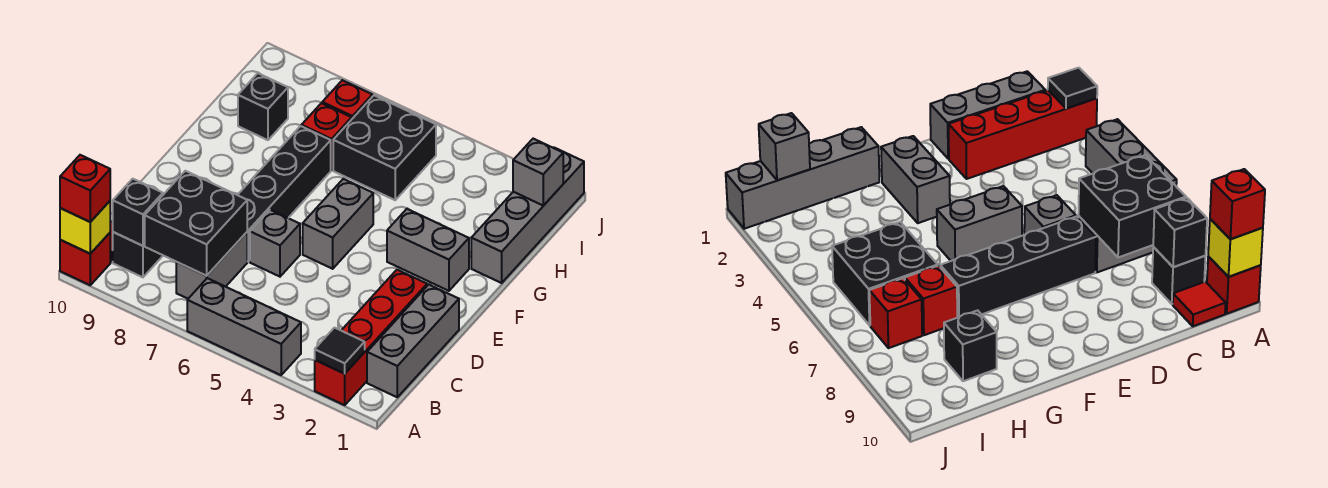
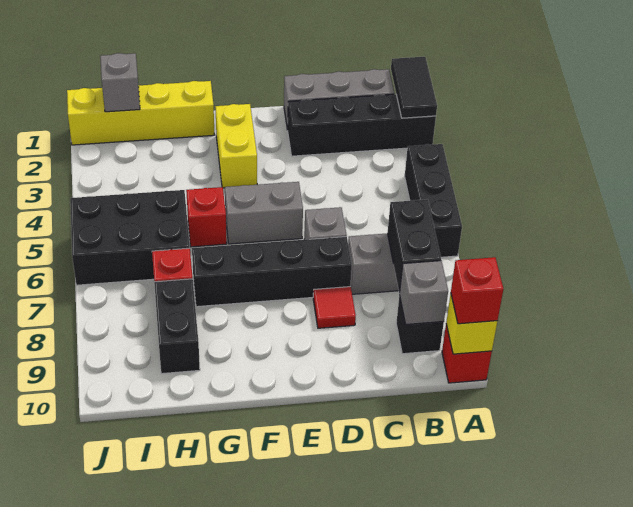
red brick A2:D2 level 1 -> black brick A2:D2 level 1
black tile A2 level 2 -> black tile A1:A2 level 2
grey brick A4:A6 level 1 -> black brick A4:A6 level 1
black brick B7:C8 level 2 -> black brick B7:B8 level 2
black brick B9 level 2 -> grey brick B9 level 2
red tile B10 level 1 -> red tile D8 level 1
grey brick F2:F3 level 1 -> yellow brick F2:F3 level 1
grey brick G1:J1 level 1 -> yellow brick G1:J1 level 1
black brick H5:I6 level 1 -> black brick H5:J6 level 1
black brick H9 level 1 -> black brick H8:H9 level 1
red brick I7 level 1 -> red brick G5 level 1

